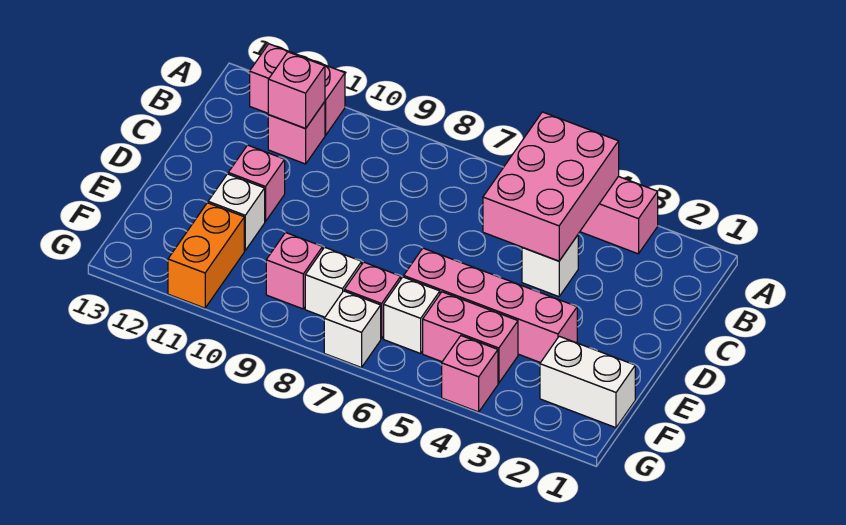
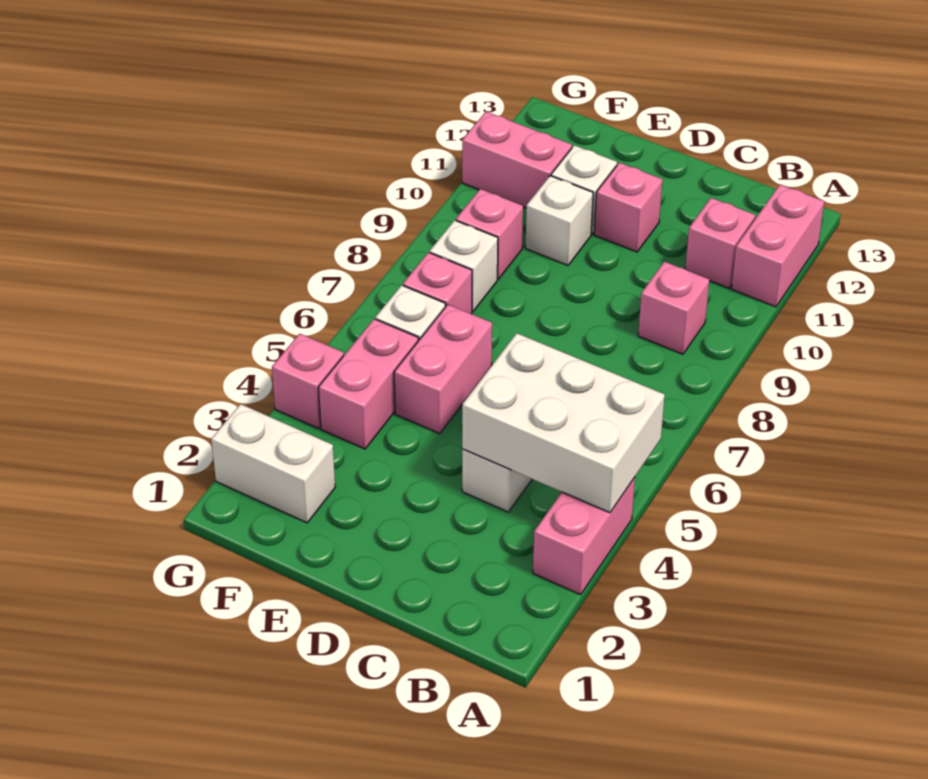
pink brick A4:C5 level 2 -> white brick A4:C5 level 2
pink brick B11 level 2 -> pink brick B9 level 1
pink brick E3:E6 level 1 -> pink brick E5:E6 level 1
white brick F1:F2 level 1 -> white brick F2:G2 level 1
orange brick F11:G11 level 1 -> pink brick F11:G11 level 1
white brick G7 level 1 -> white brick E10 level 1

